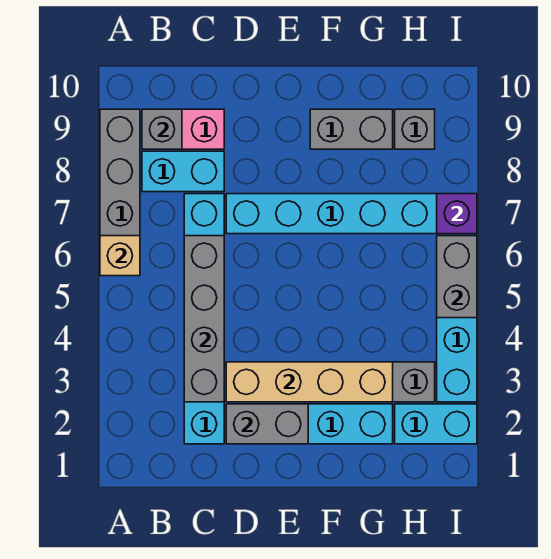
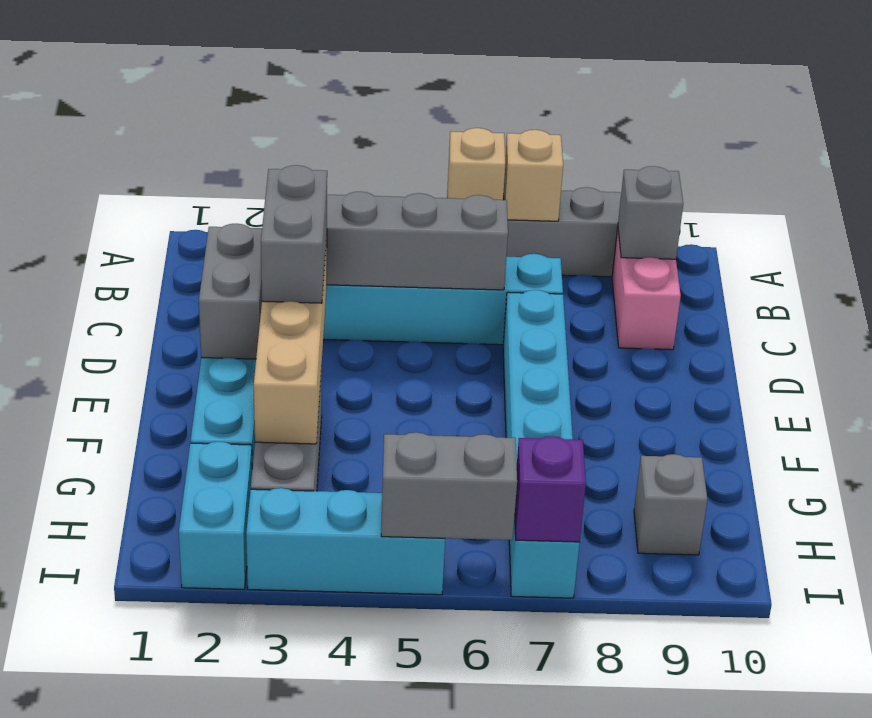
none -> tan brick A7 level 2
cyan brick B8:C8 level 1 -> none
grey brick F9:G9 level 1 -> grey brick D3:E3 level 3

